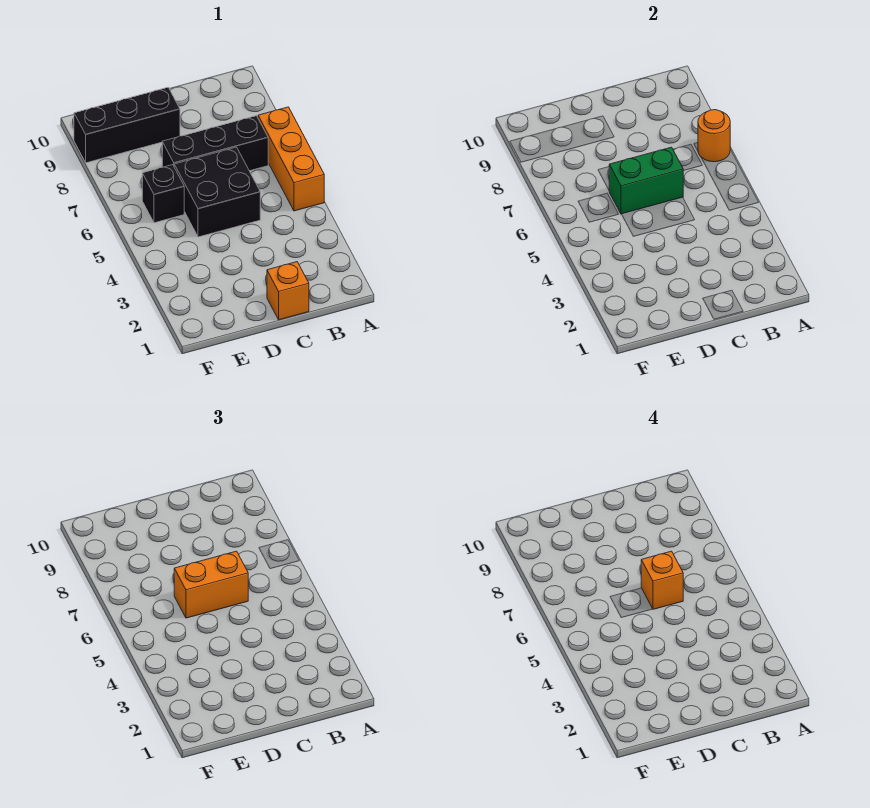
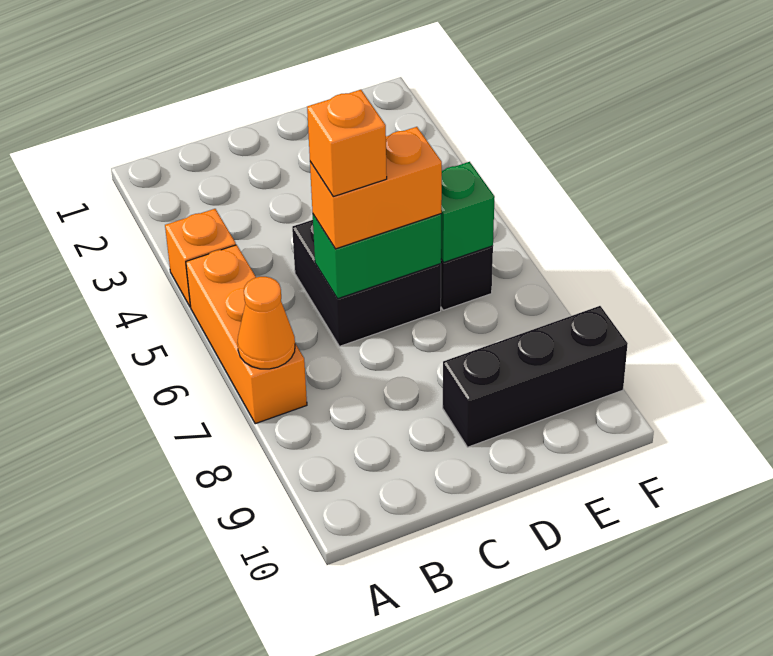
orange round brick A7 level 2 -> orange cone A7 level 2
black brick B7:D7 level 1 -> none
orange brick C1 level 1 -> orange brick A4 level 1
none -> green brick E6 level 2

